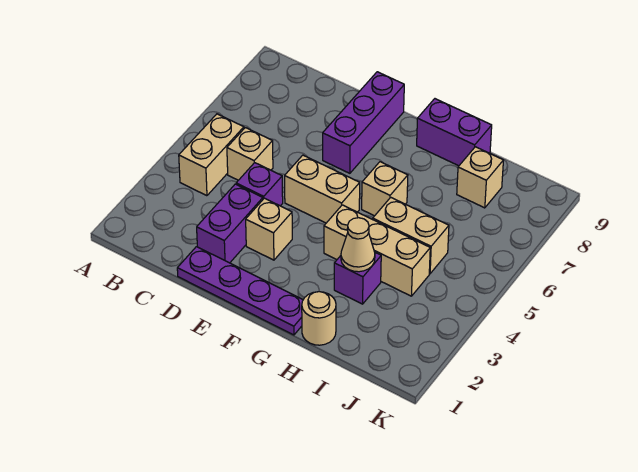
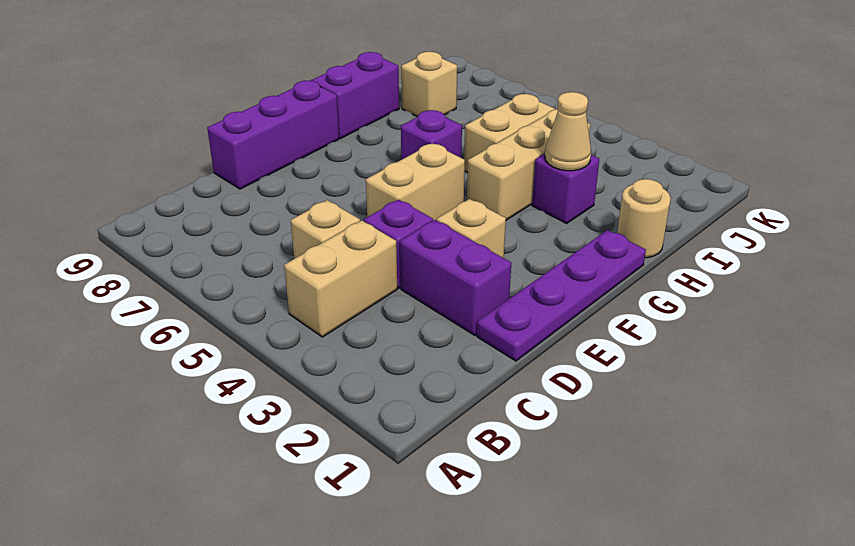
tan brick B4:B5 level 1 -> tan brick B4:C4 level 1
purple brick E7:E9 level 1 -> purple brick D9:F9 level 1
tan brick G6 level 1 -> purple brick G6 level 1

